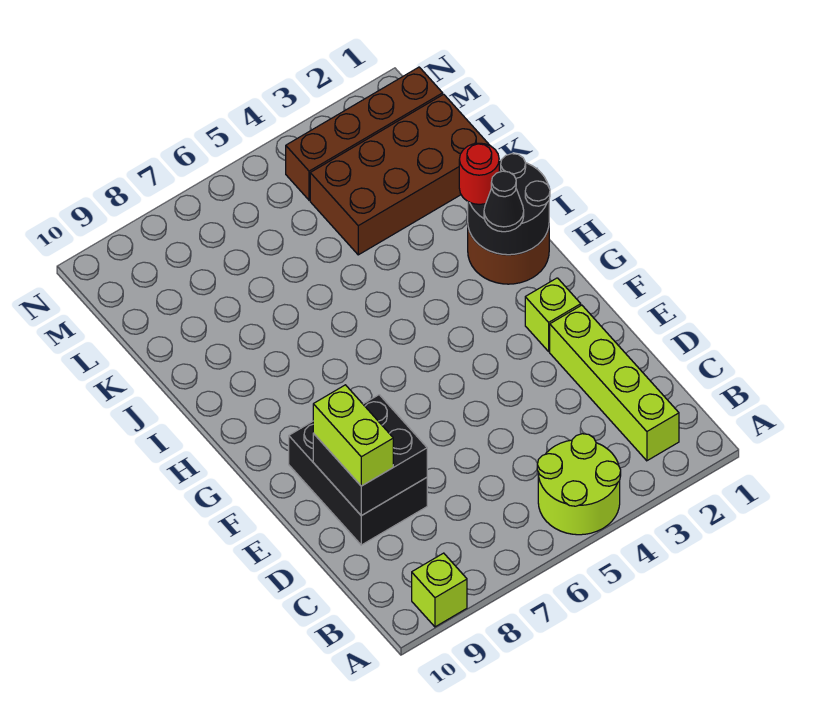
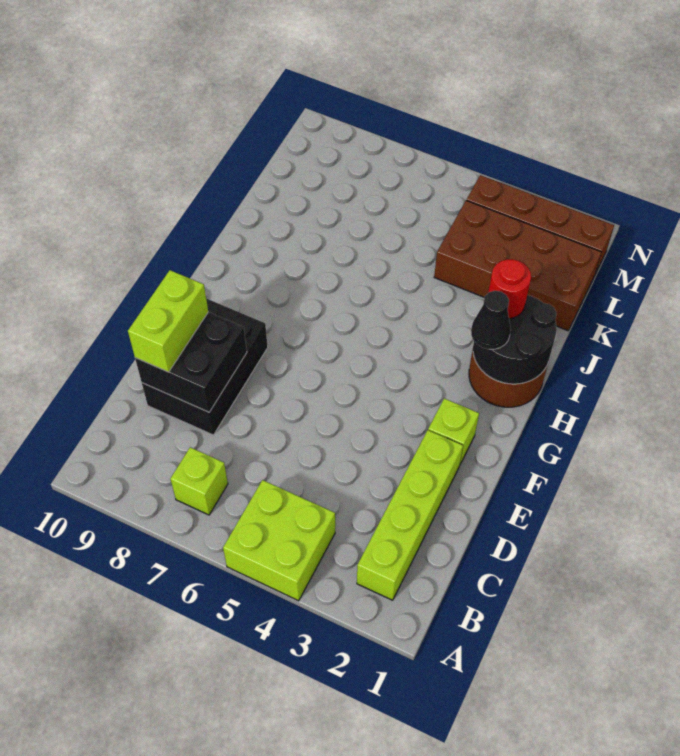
lime round brick A4:B5 level 1 -> lime brick A4:B5 level 1
lime brick A9 level 1 -> lime brick B7 level 1

